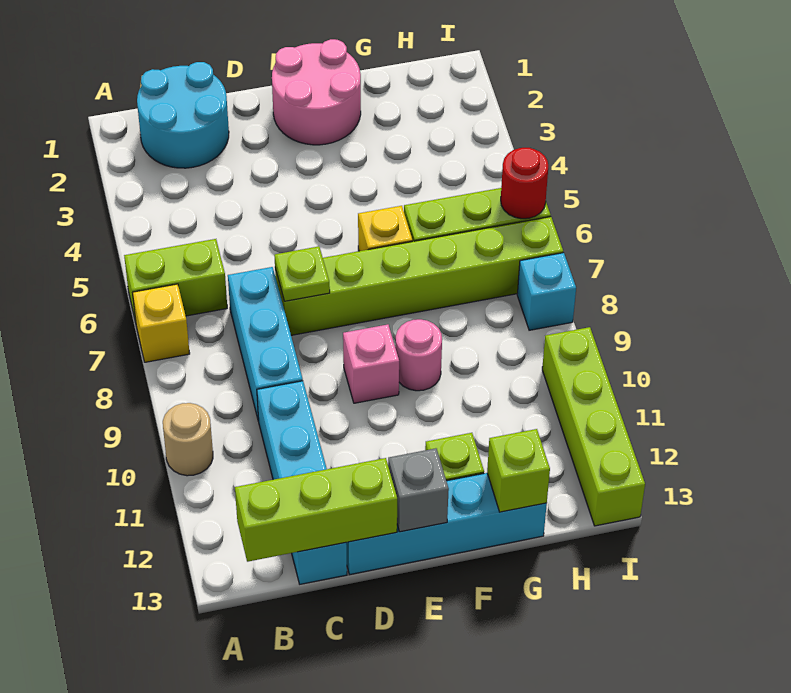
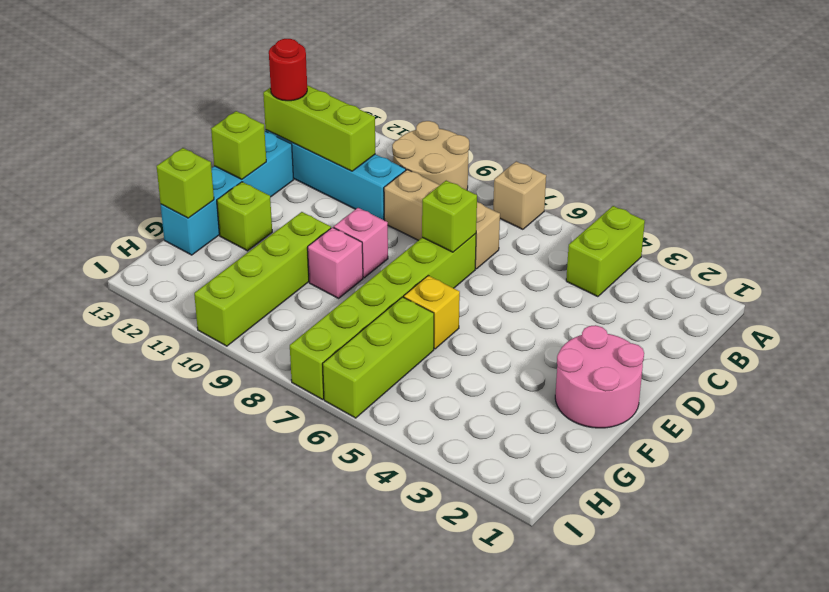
lime brick A6:B6 level 1 -> lime brick A4:B4 level 1
yellow brick A7 level 1 -> tan brick A7 level 1
tan round brick A10 level 1 -> tan round brick A9:B10 level 1
cyan round brick B1:C2 level 1 -> none
lime brick B13:D13 level 2 -> lime brick C11:C13 level 2
cyan brick C7:C9 level 1 -> tan brick C7:C9 level 1
lime plate D7 level 2 -> lime brick D7 level 2
grey brick E13 level 2 -> lime brick E13 level 2
pink round brick F9 level 1 -> pink brick F9 level 1
red round brick I6 level 2 -> red round brick C13 level 3
cyan brick I8 level 1 -> none
lime brick I10:I13 level 1 -> lime brick F10:I10 level 1

